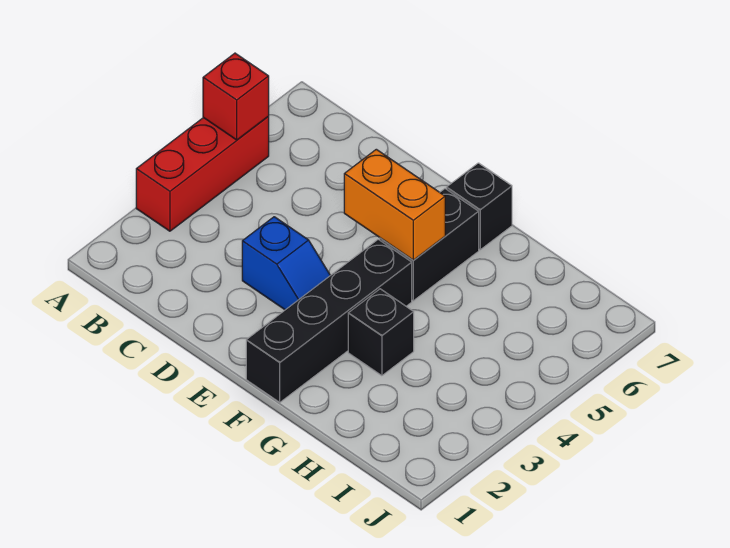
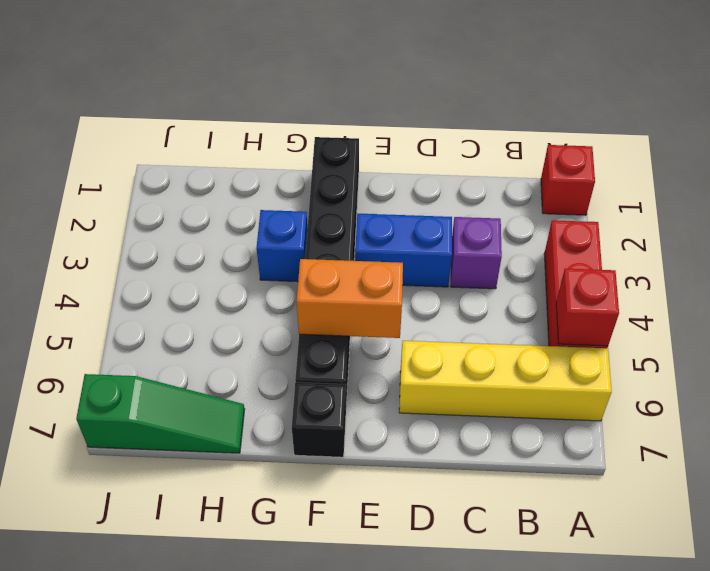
none -> red brick A1 level 1
none -> yellow brick A6:D6 level 1
none -> purple brick C3 level 1
blue slope D3:E3 level 1 top D -> blue brick D3:E3 level 1
black brick G3 level 1 -> blue brick G3 level 1
none -> green slope H7:J7 level 1 top J

